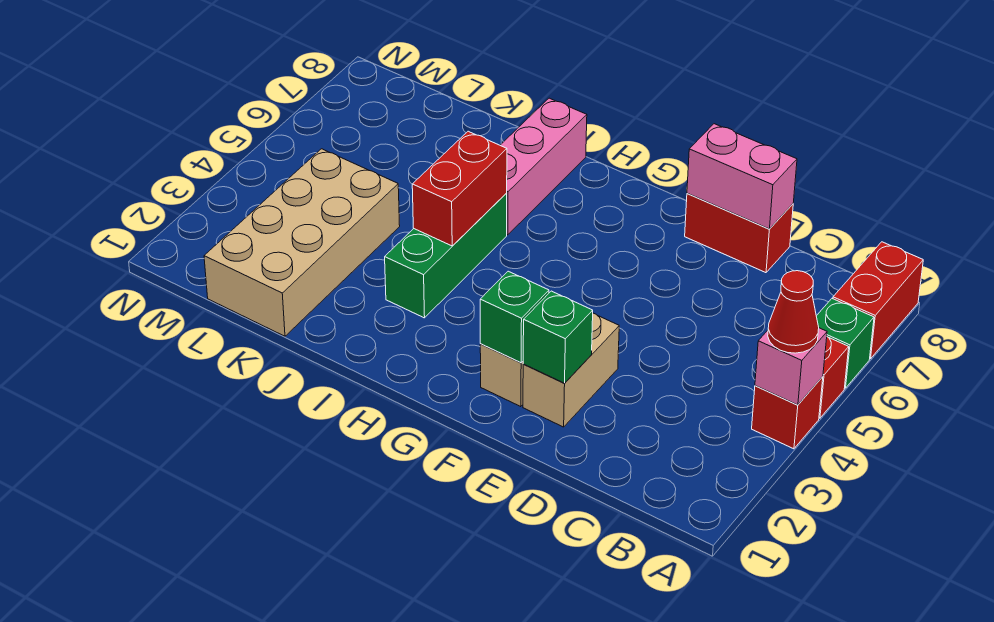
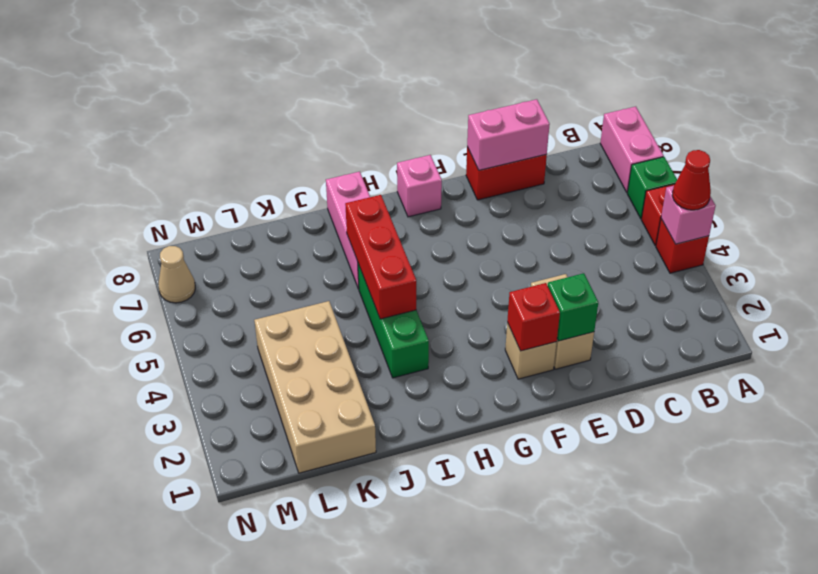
red brick A7:A8 level 1 -> pink brick A7:A8 level 1
green brick F2 level 2 -> red brick F2 level 2
none -> pink brick G8 level 1
red brick I4:I5 level 2 -> red brick I4:I6 level 2
none -> tan cone N7 level 1

